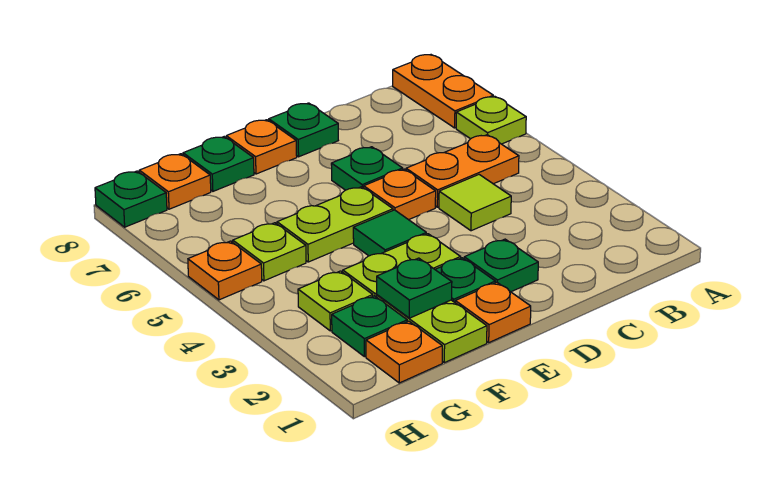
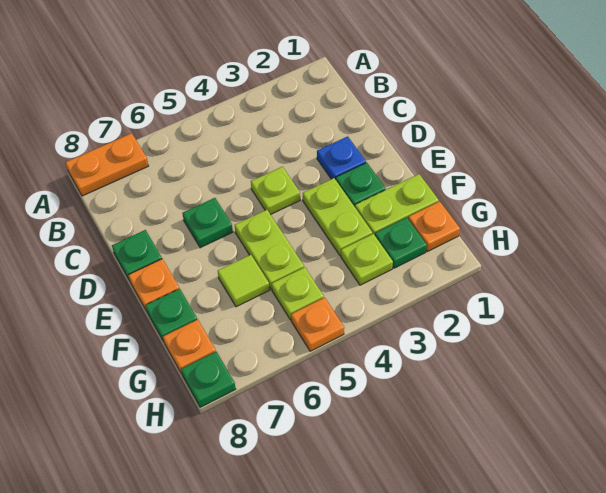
lime plate A6 level 1 -> lime plate D4 level 1
orange plate B5:C5 level 1 -> none
lime tile C4 level 1 -> lime tile F6 level 1
green plate D2 level 1 -> blue plate D2 level 1
orange plate D5 level 1 -> none
orange plate E1 level 1 -> none
green tile E4 level 1 -> none
green plate F2 level 2 -> none

